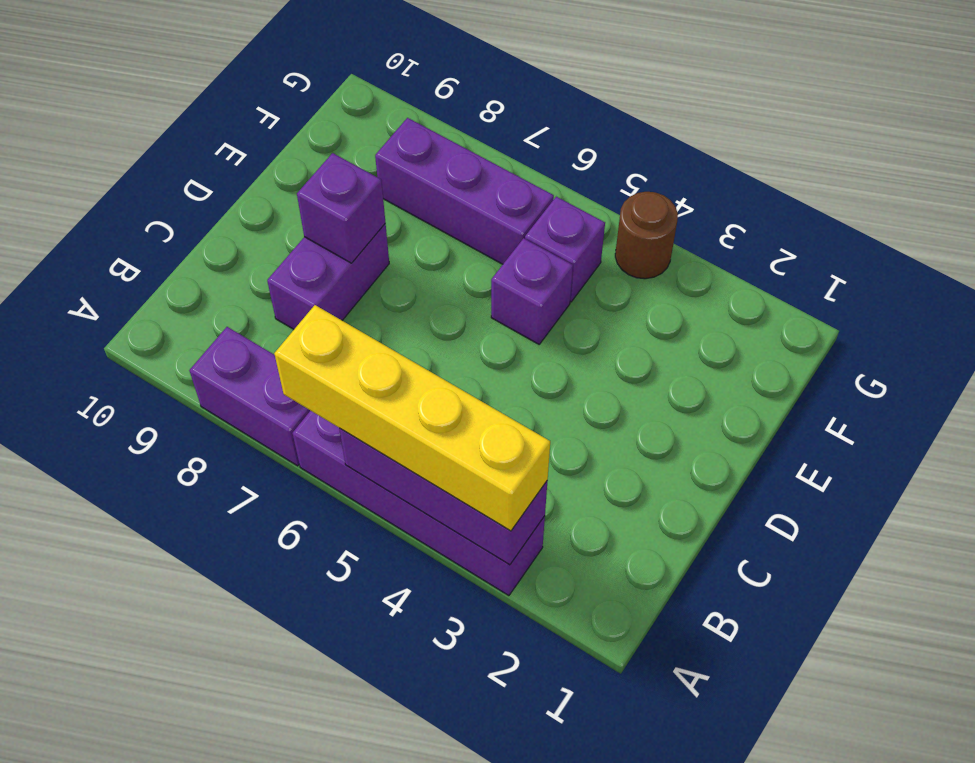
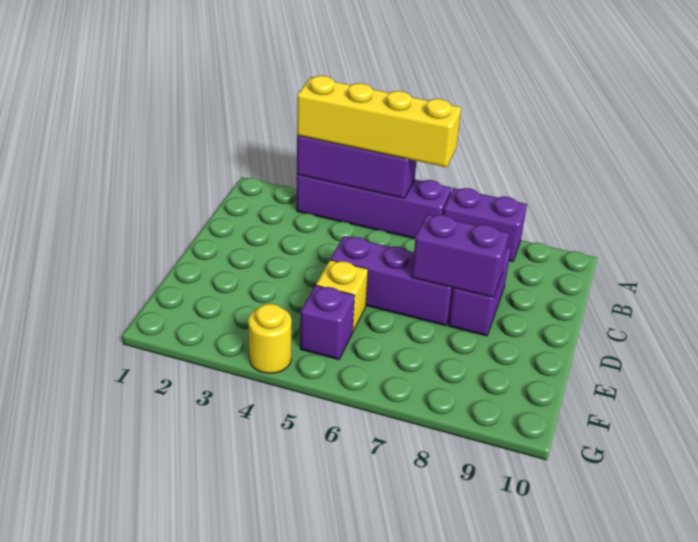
purple brick D8 level 2 -> purple brick D7:D8 level 2
purple brick E5 level 1 -> yellow brick E5 level 1
purple brick F6:F8 level 1 -> purple brick D5:D7 level 1
brown round brick G4 level 1 -> yellow round brick G4 level 1

